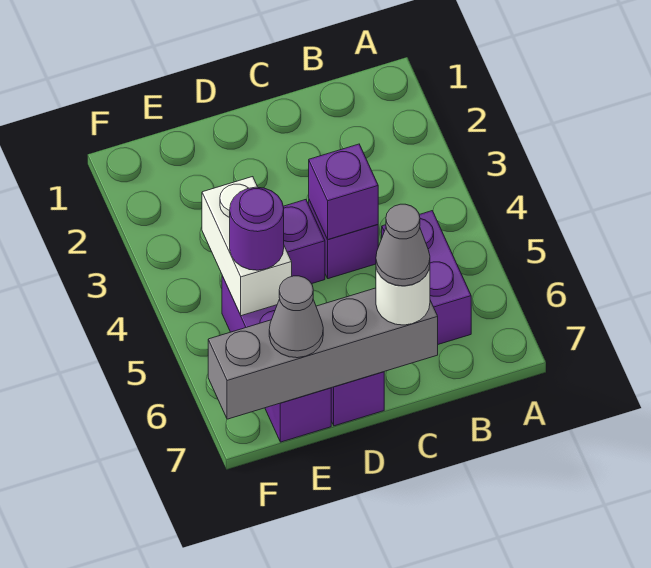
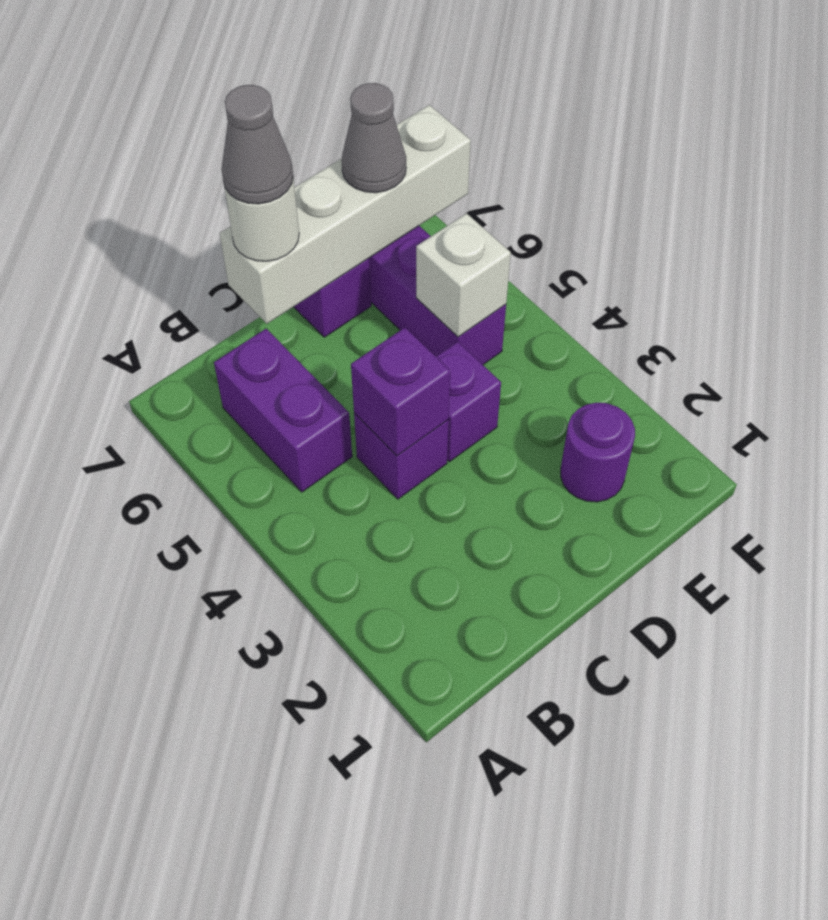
grey brick C7:F7 level 2 -> white brick C7:F7 level 2
white brick E4:E5 level 2 -> white brick E5 level 2
purple round brick E5 level 3 -> purple round brick E2 level 1

